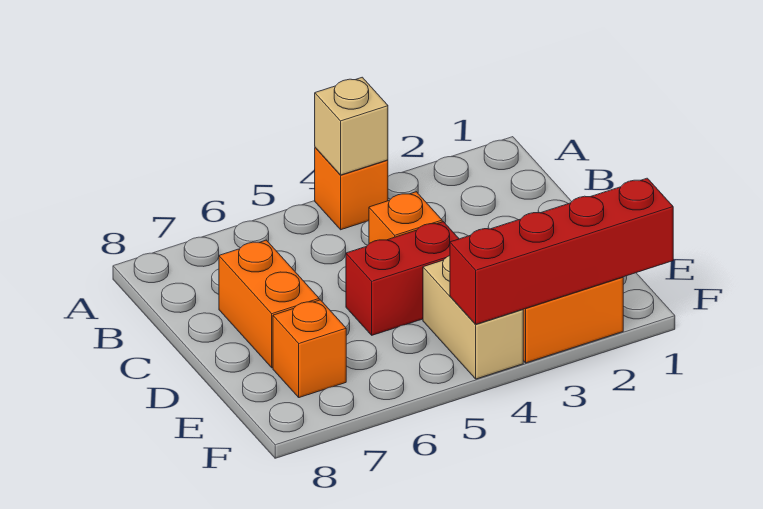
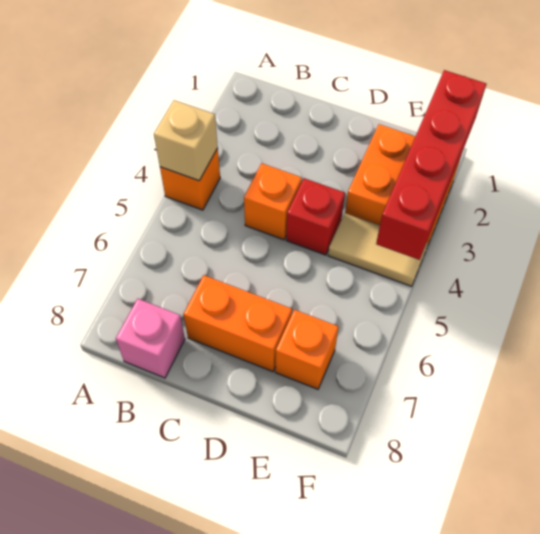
none -> pink brick B8 level 1
red brick D4:D5 level 1 -> red brick D4 level 1
tan brick E4:F4 level 1 -> tan tile E4:F4 level 1

